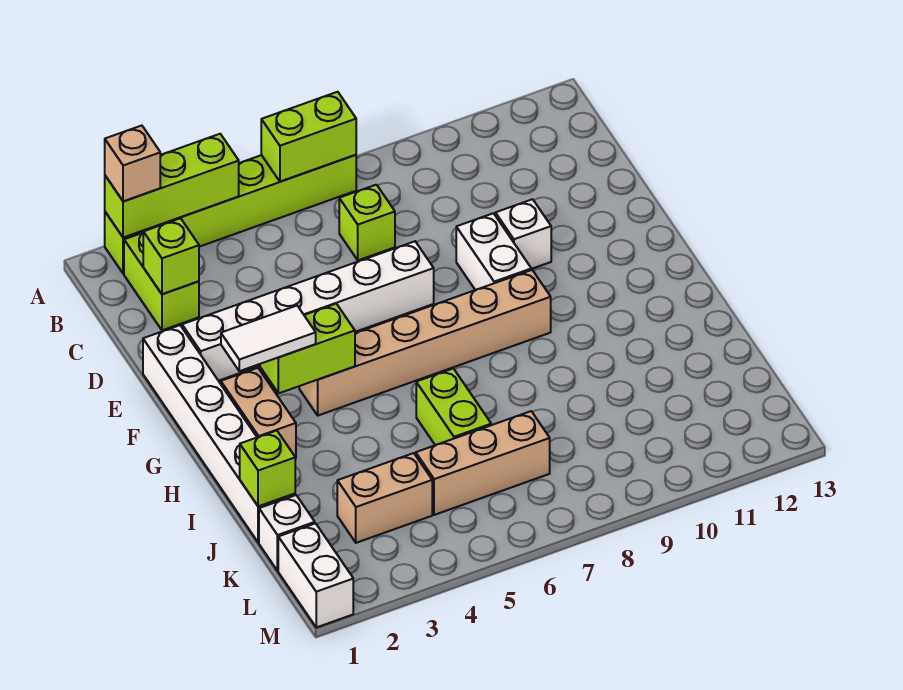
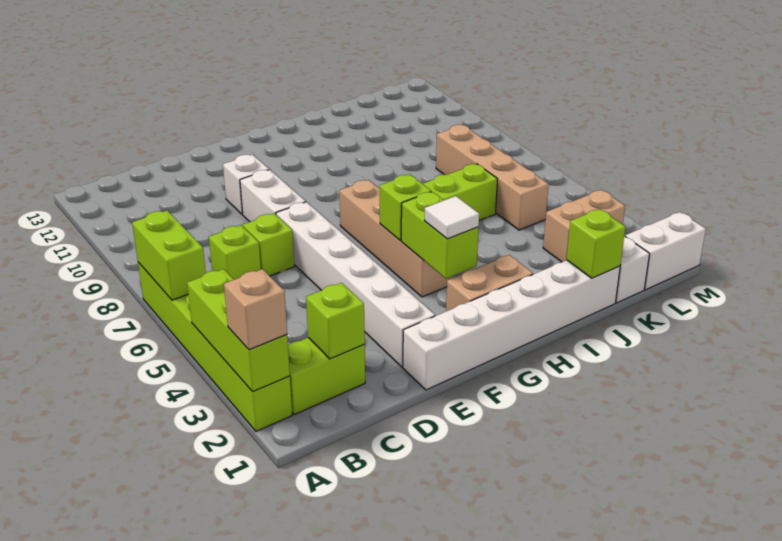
none -> lime brick D7 level 1
white brick E9:F9 level 1 -> white brick E8:E9 level 1
white tile G2:G3 level 3 -> white tile G3 level 3
tan brick G4:G9 level 1 -> tan brick G4:G7 level 1
none -> lime brick G5 level 2
tan brick K3:K4 level 1 -> tan brick K3:L3 level 1
tan brick K5:K7 level 1 -> tan brick K5:K8 level 1

